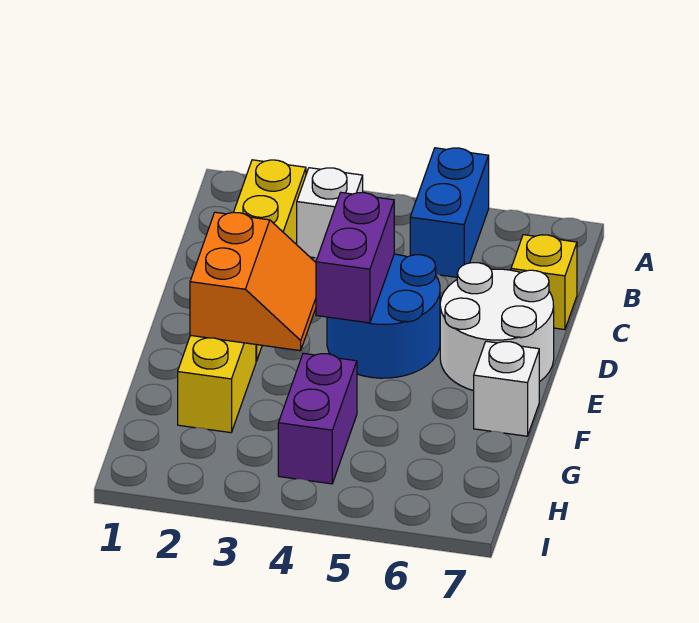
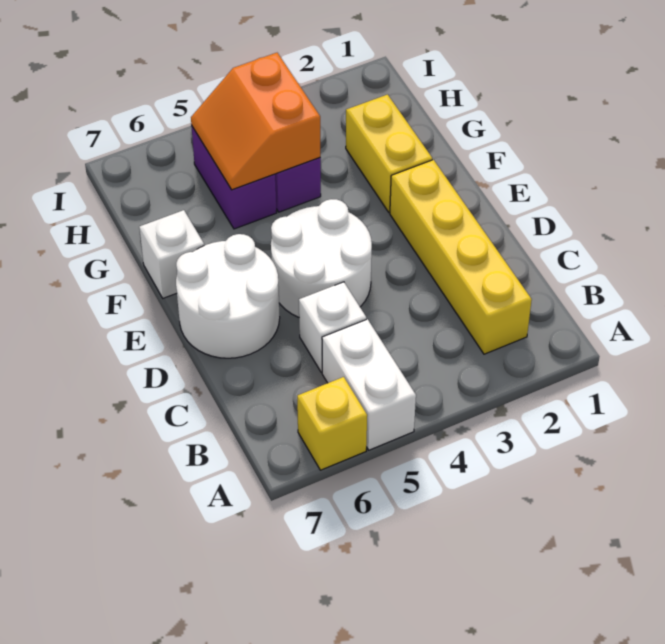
blue brick A5:B5 level 1 -> white brick A5:B5 level 1
white brick B3 level 1 -> white brick C5 level 1
yellow brick C7 level 1 -> yellow brick A6 level 1
blue round brick D4:E5 level 1 -> white round brick D4:E5 level 1
purple brick D4:E4 level 2 -> purple brick G5:H5 level 1
orange slope E2:F3 level 2 top 2 -> orange slope G4:H5 level 2 top 4

